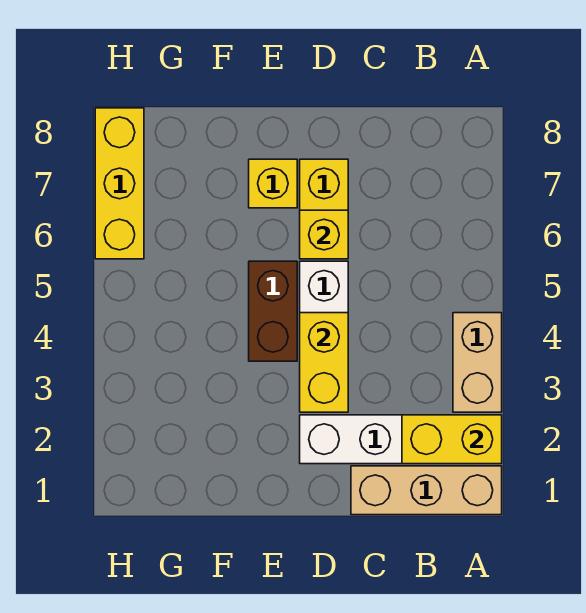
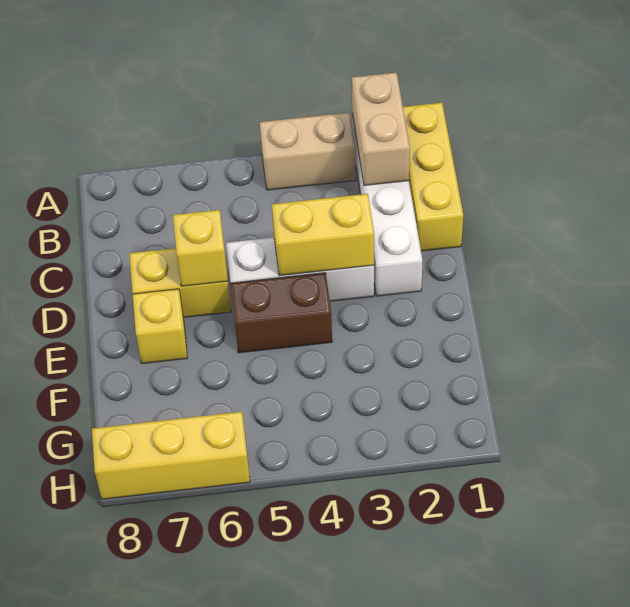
tan brick A1:C1 level 1 -> yellow brick A1:C1 level 1
yellow brick A2:B2 level 2 -> tan brick A2:B2 level 2

